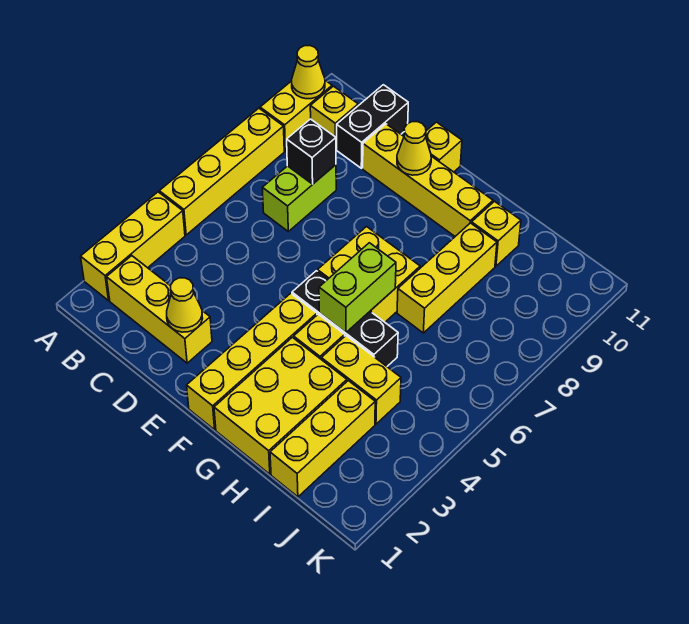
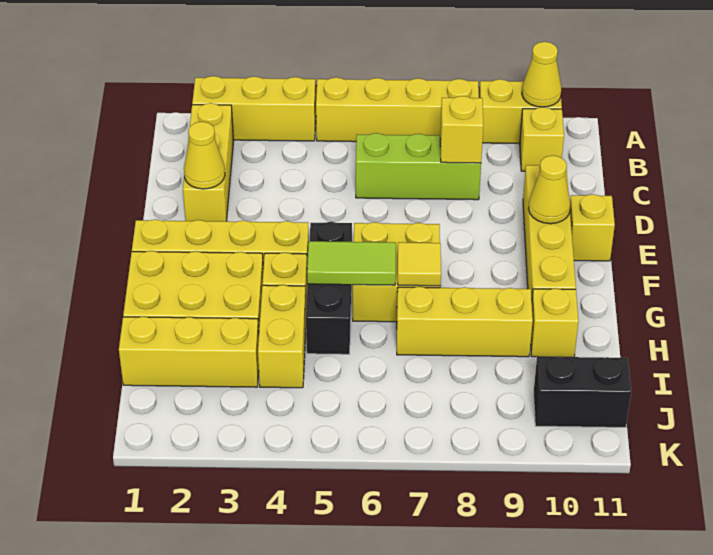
lime brick C7:C8 level 1 -> lime brick C6:C8 level 1
black brick C8 level 2 -> yellow brick C8 level 2
black brick C10:C11 level 1 -> black brick J10:J11 level 1
lime brick G5:G6 level 2 -> lime tile G5:G6 level 2
none -> yellow tile G7 level 2

